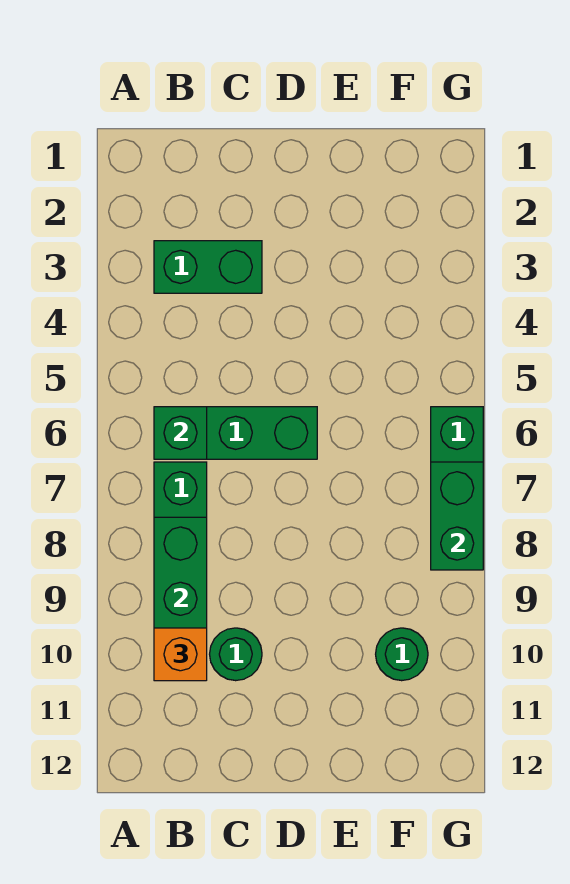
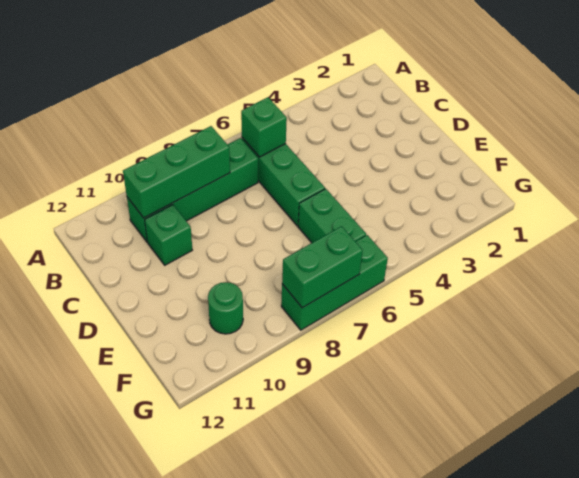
green brick B3:C3 level 1 -> green brick E6:F6 level 1
orange brick B10 level 3 -> none
green round brick C10 level 1 -> green brick C10 level 1

